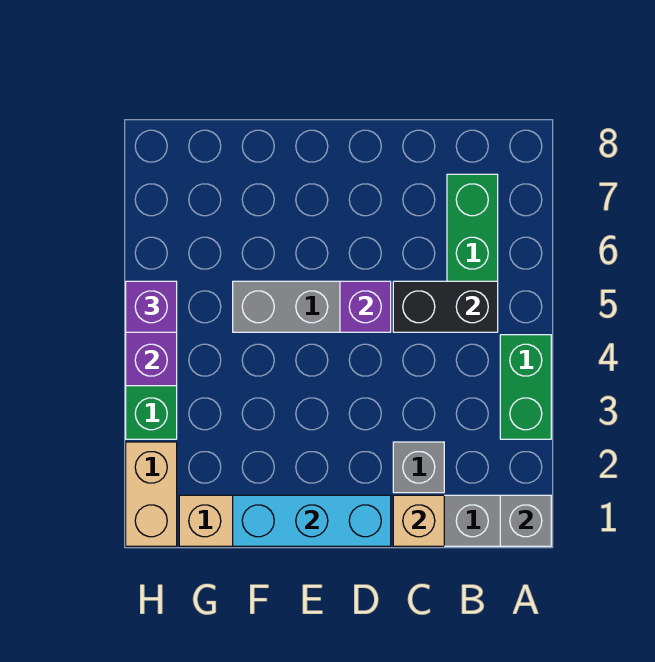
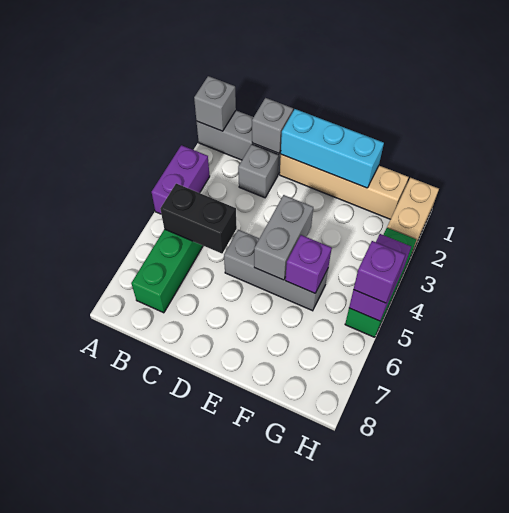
green brick A3:A4 level 1 -> purple brick A3:A4 level 1
tan brick C1 level 2 -> grey brick C1 level 2
purple brick D5 level 2 -> purple brick F5 level 2
none -> grey brick E4:E5 level 2

